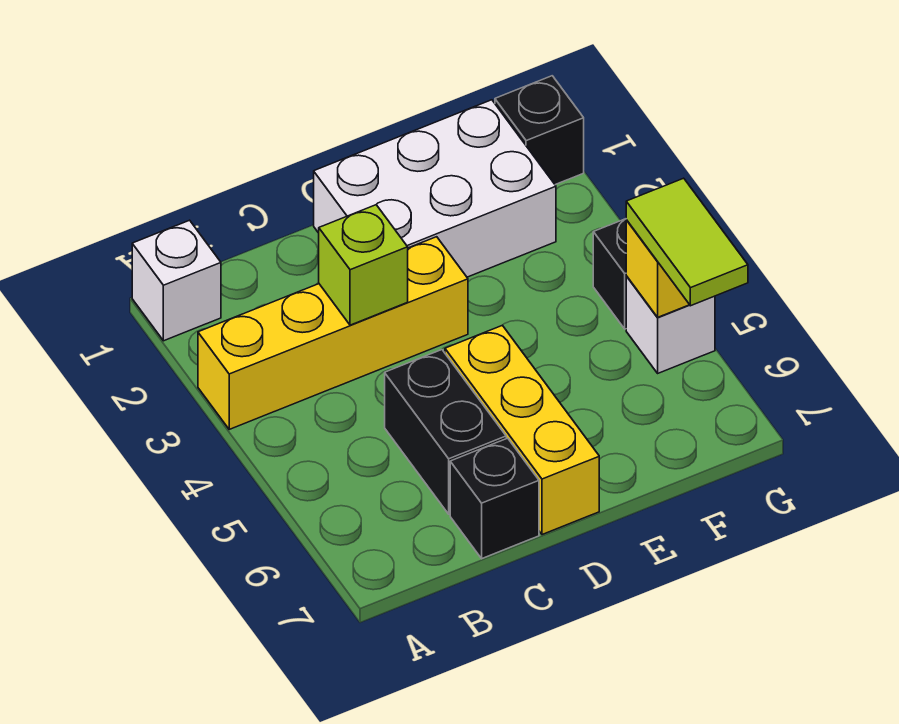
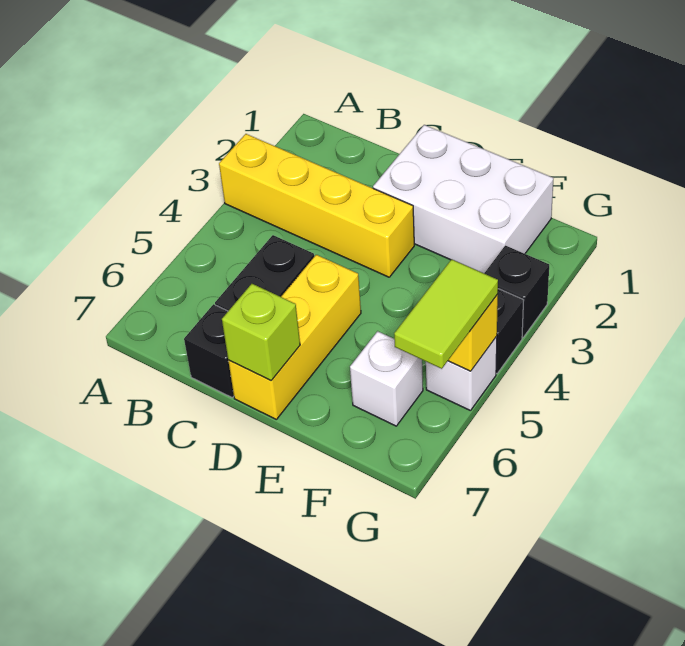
white brick A1 level 1 -> white brick F6 level 1
lime brick C3 level 2 -> lime brick D7 level 2
black brick G1 level 1 -> black brick G3 level 1

